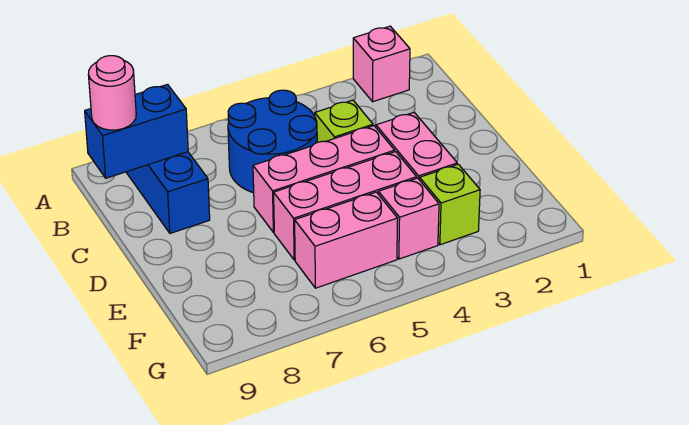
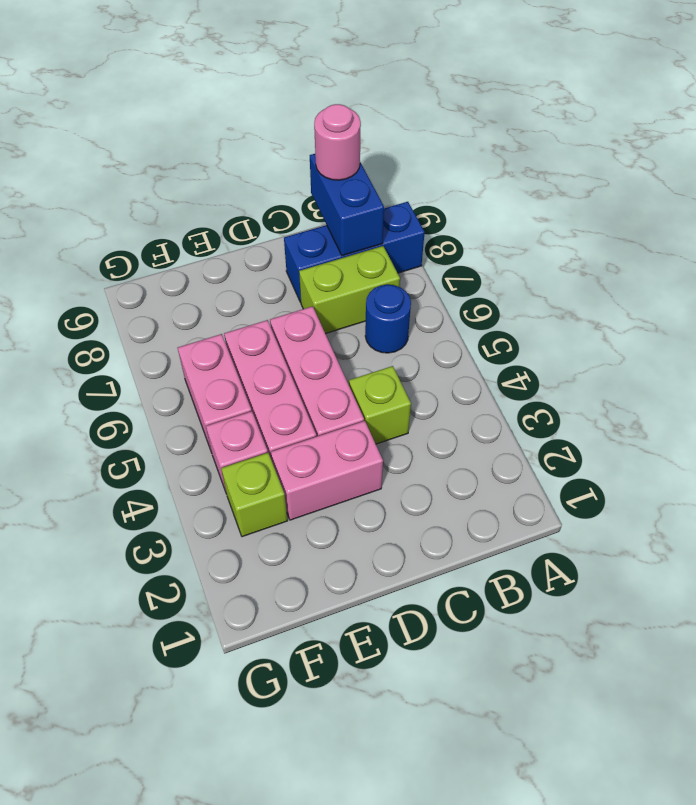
pink brick A2 level 1 -> none
blue round brick B5:C6 level 1 -> blue round brick B6 level 1
none -> lime brick B7:C7 level 1

